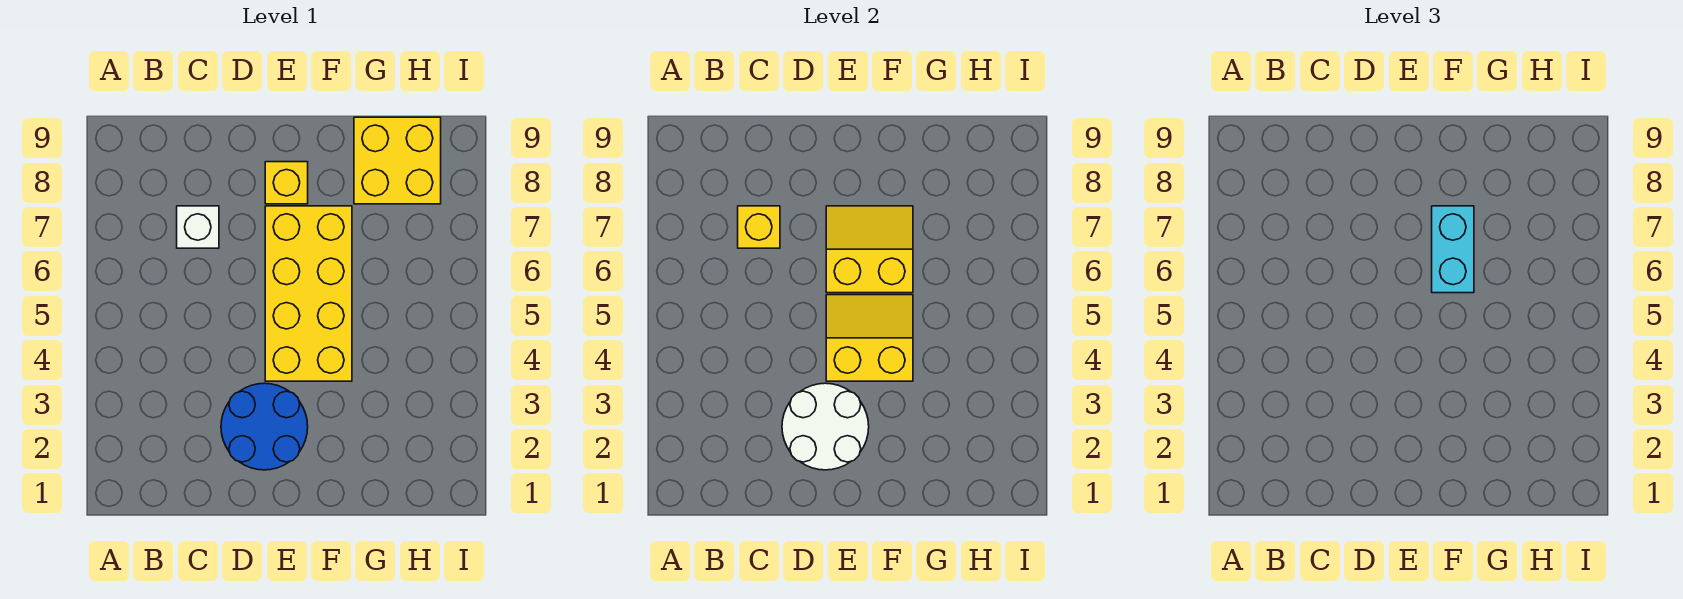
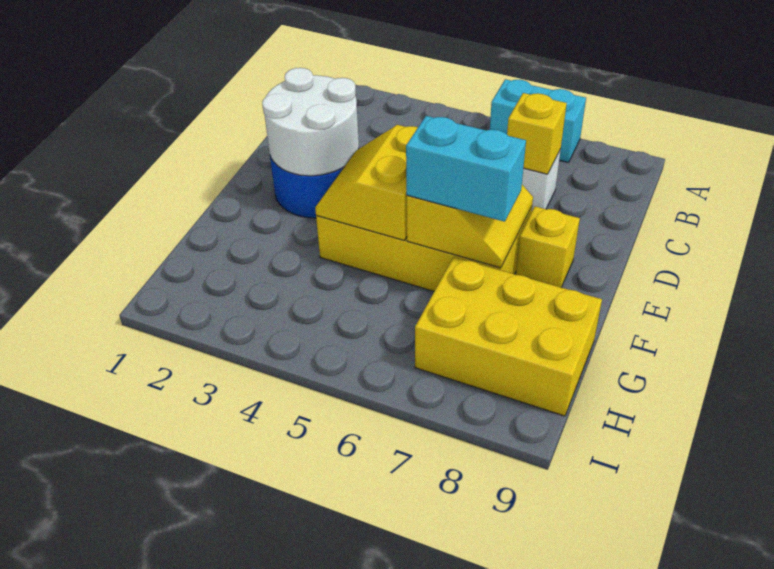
none -> cyan brick A6:A7 level 1
yellow slope E4:F5 level 2 top 4 -> yellow slope E4:F5 level 2 top 5
yellow brick G8:H9 level 1 -> yellow brick G7:H9 level 1

